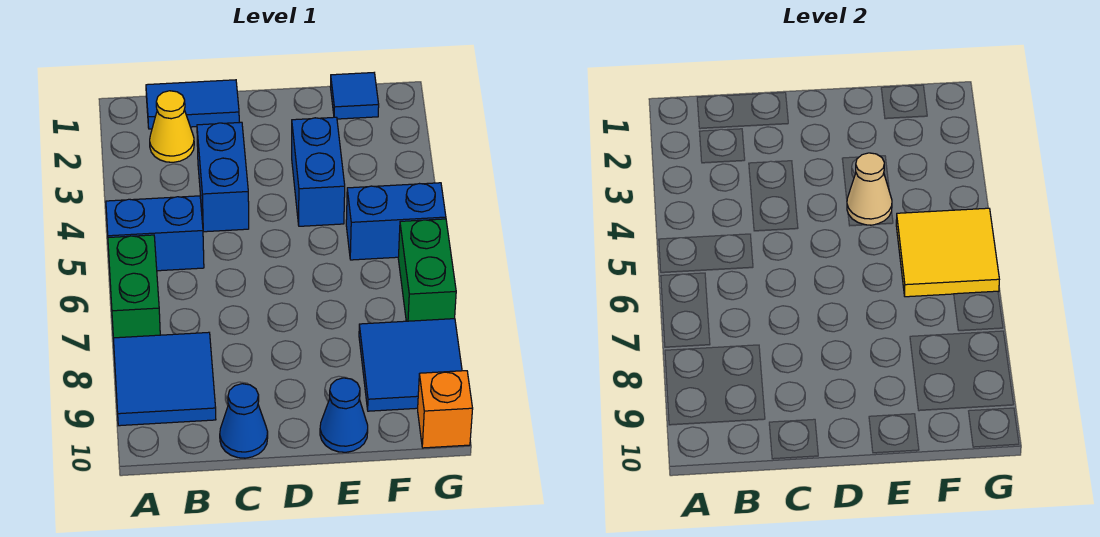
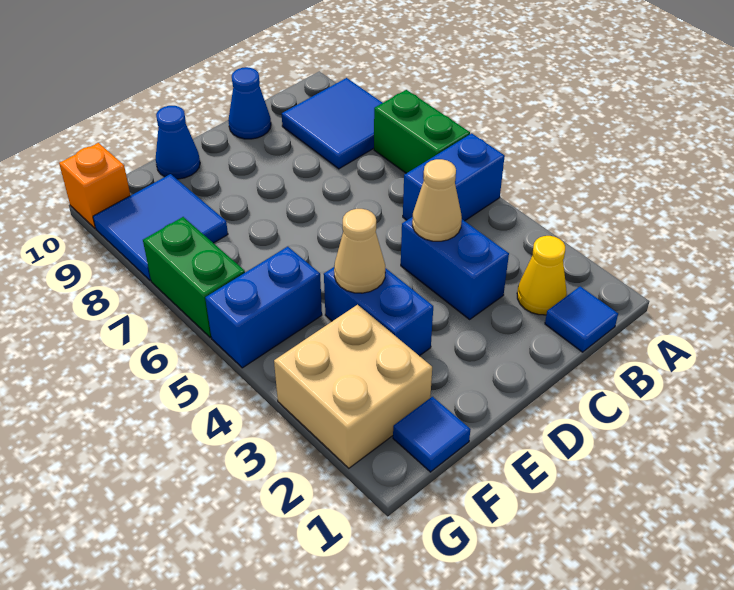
blue tile B1:C1 level 1 -> blue tile B1 level 1
none -> tan cone C4 level 2
none -> tan brick F2:G3 level 1
yellow tile F5:G6 level 2 -> none

